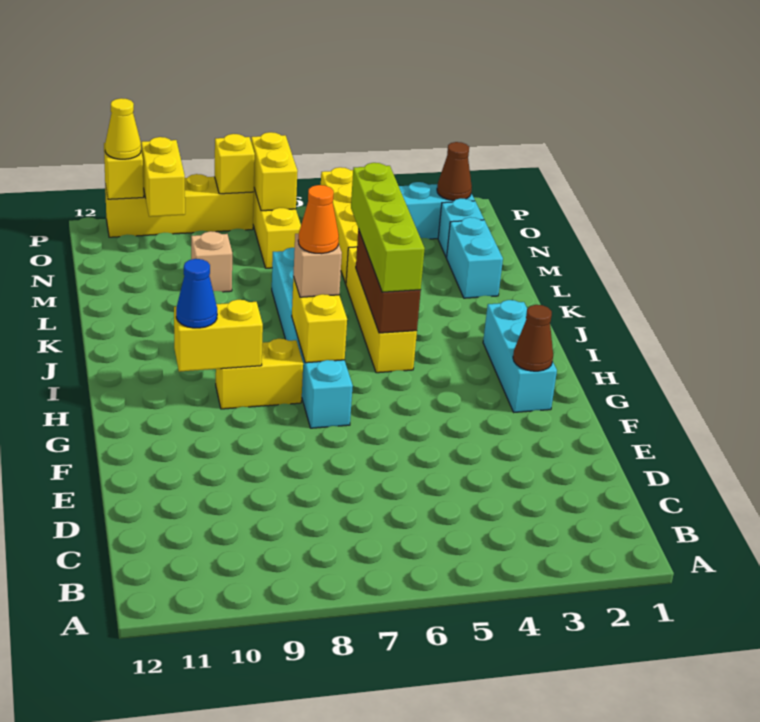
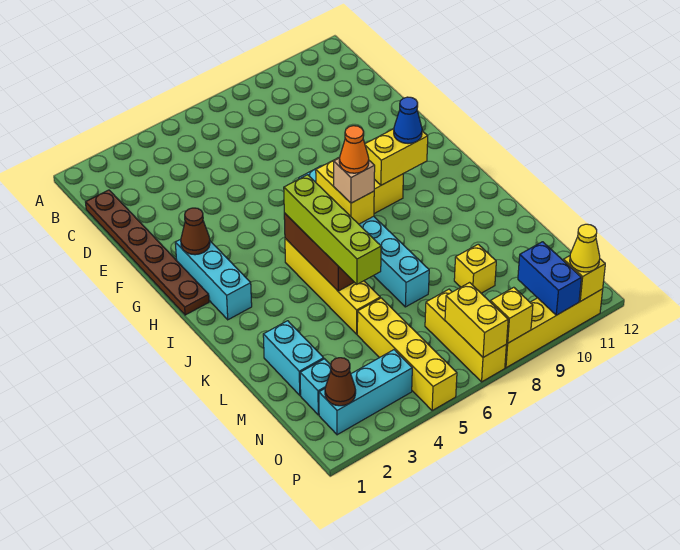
none -> brown plate C1:H1 level 1
tan brick M9 level 1 -> yellow brick M9 level 1
yellow brick O10:P10 level 2 -> blue brick O10:P10 level 2

